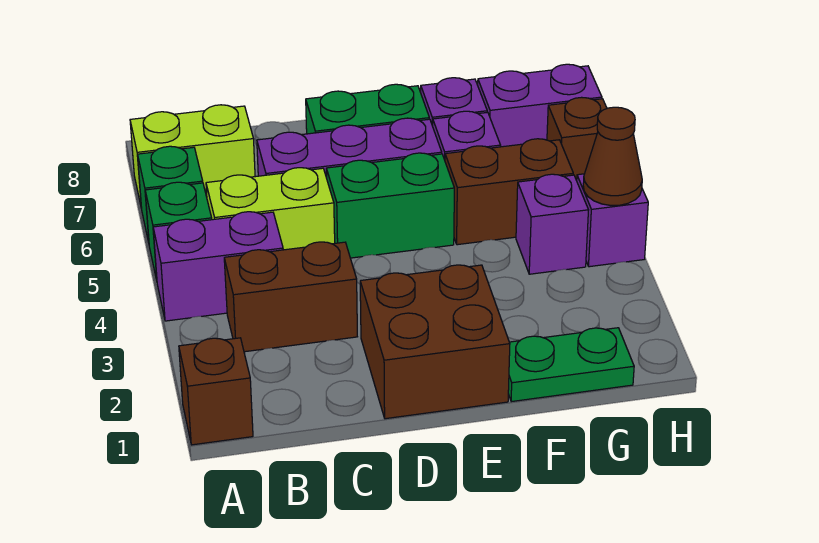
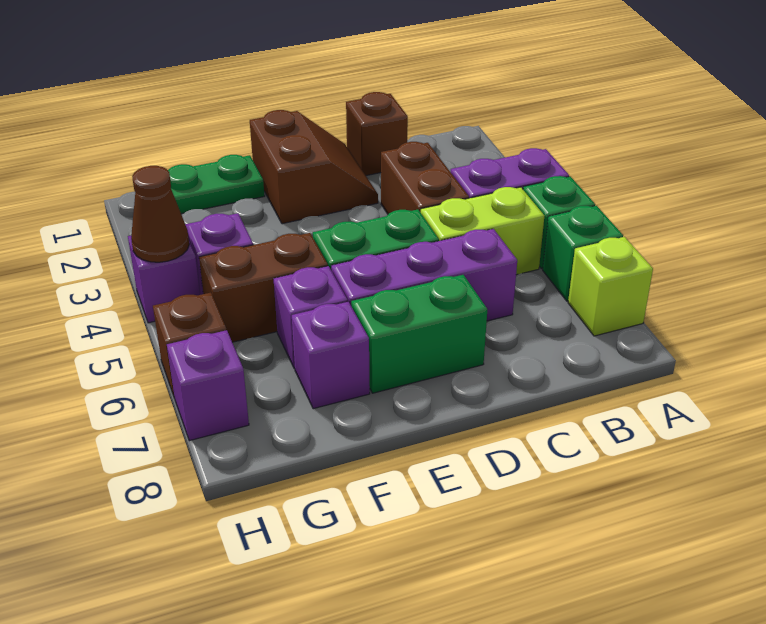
brown brick A1 level 1 -> brown brick C1 level 1
lime brick A7:B7 level 1 -> lime brick A7 level 1
brown brick B3:C3 level 1 -> brown brick C3:C4 level 1
brown brick D1:E2 level 1 -> brown slope D1:E2 level 1 top E
purple brick G7:H7 level 1 -> purple brick H7 level 1

